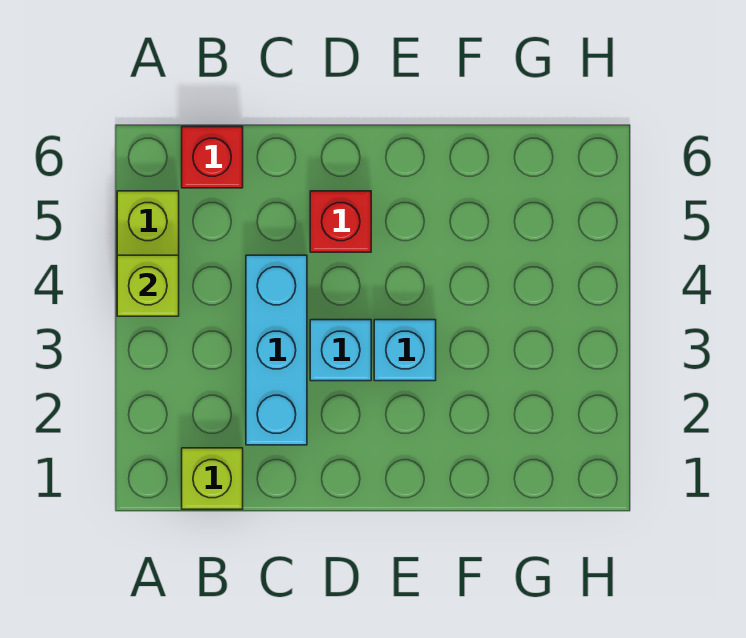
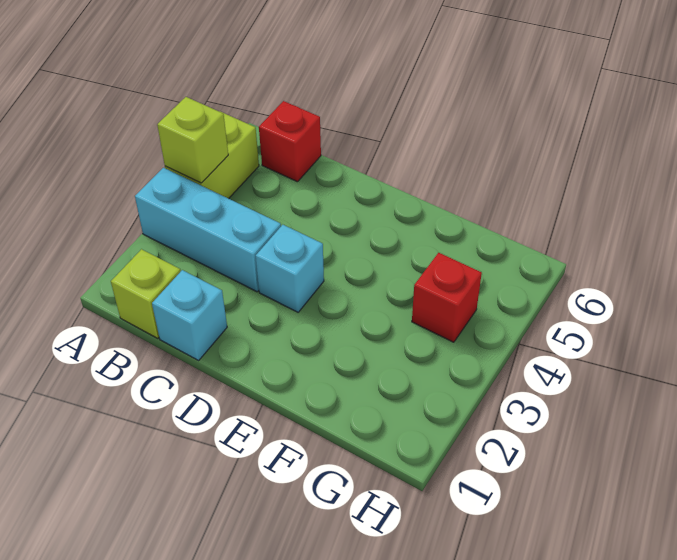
cyan brick C2:C4 level 1 -> cyan brick A3:C3 level 1
red brick D5 level 1 -> red brick G4 level 1
cyan brick E3 level 1 -> cyan brick C1 level 1

